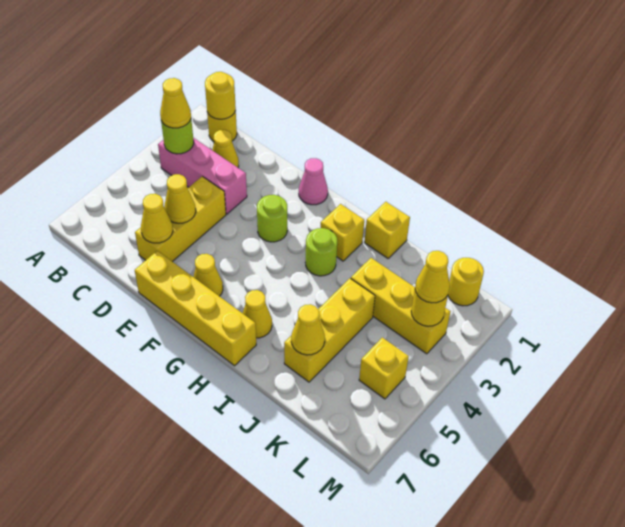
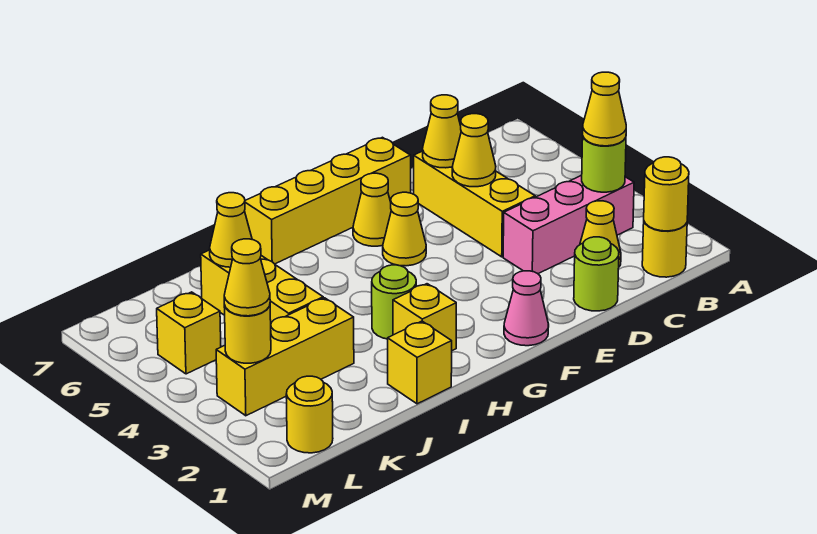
lime round brick F3 level 1 -> lime round brick D1 level 1
yellow cone H6 level 1 -> yellow cone F5 level 1

